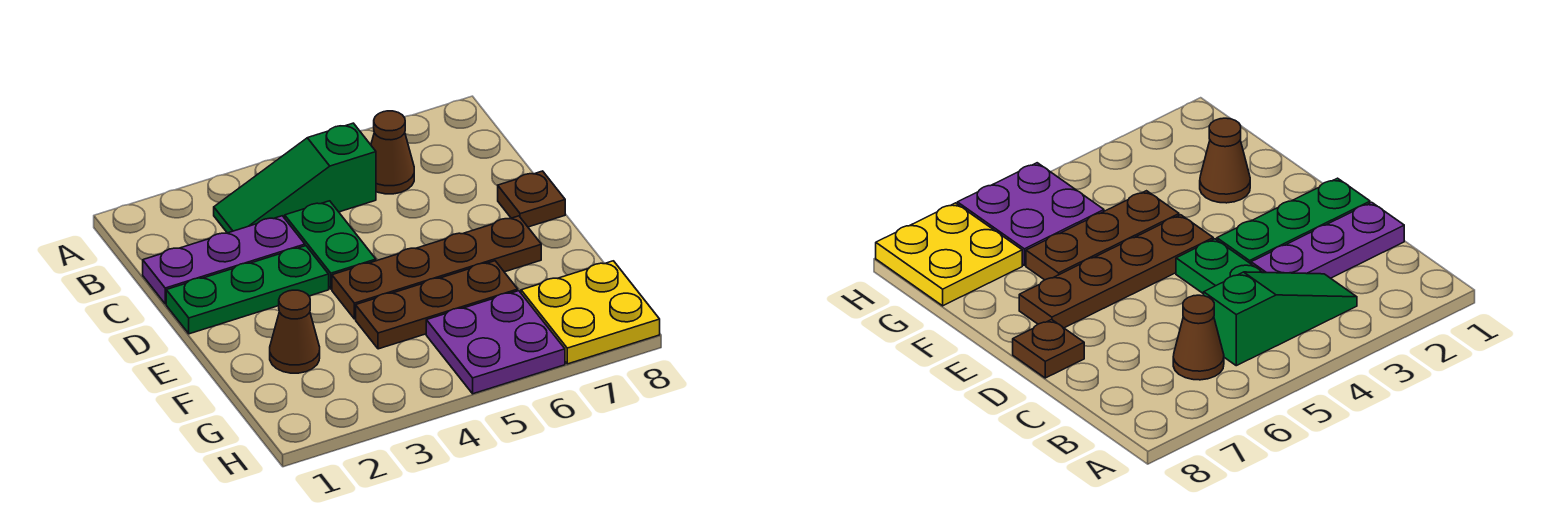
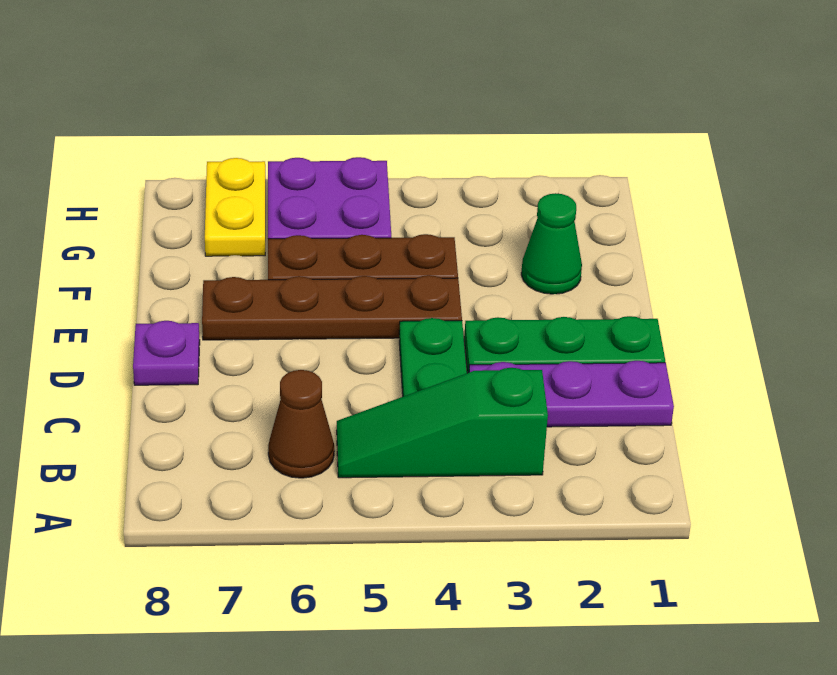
green slope B3:B5 level 1 top 5 -> green slope B3:B5 level 1 top 3
brown plate D8 level 1 -> purple plate D8 level 1
brown cone F2 level 1 -> green cone F2 level 1
yellow plate G7:H8 level 1 -> yellow plate G7:H7 level 1

